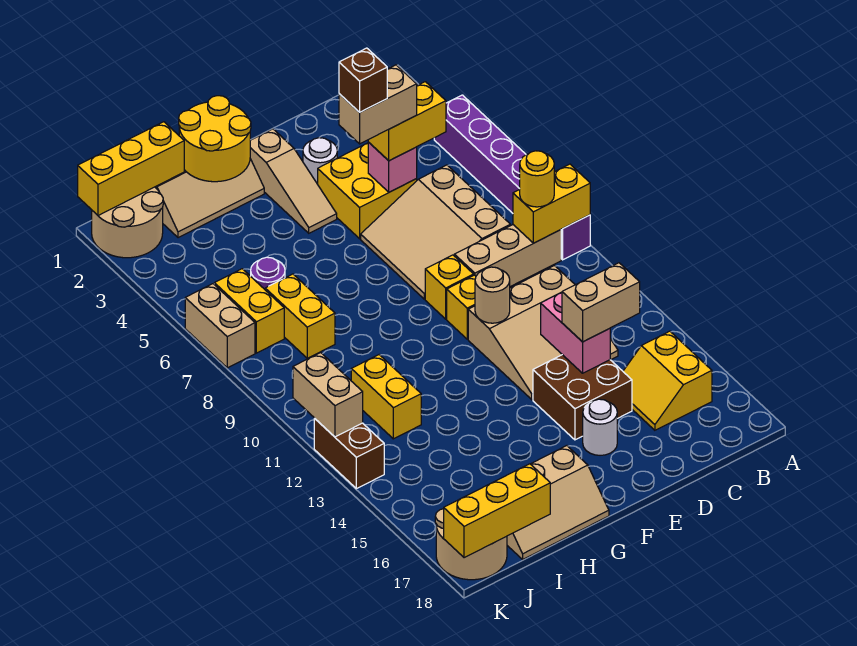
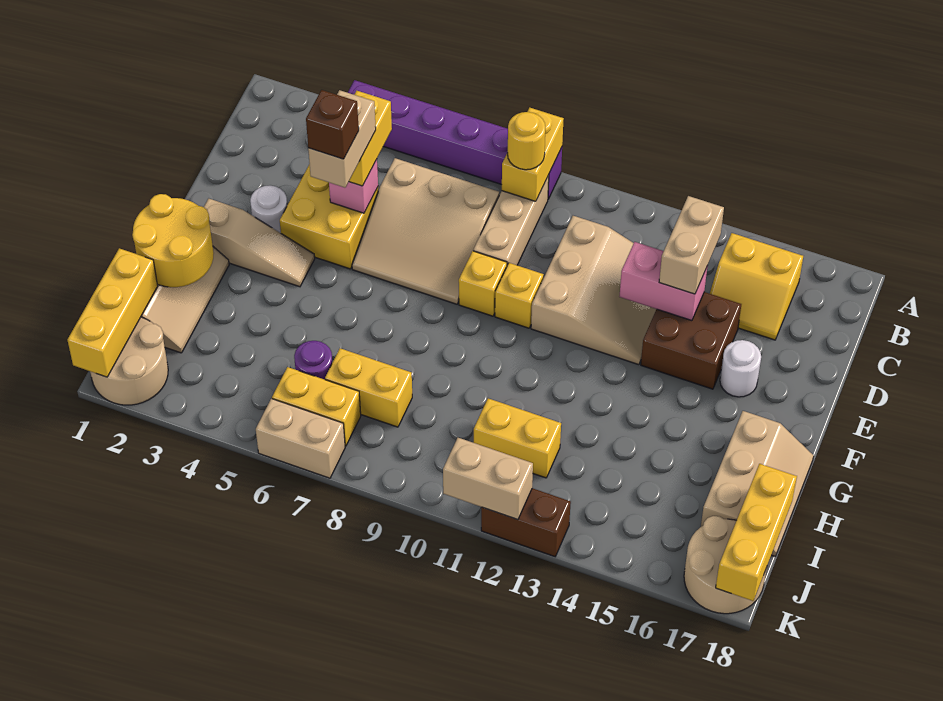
tan round brick E11 level 2 -> none

